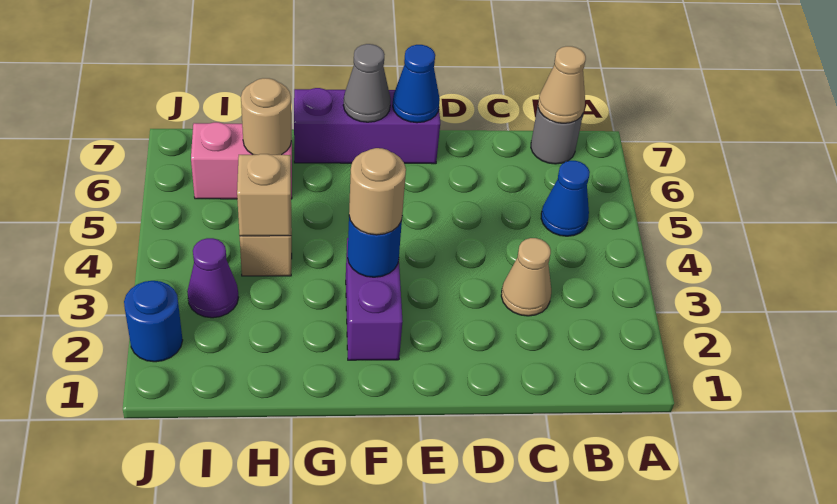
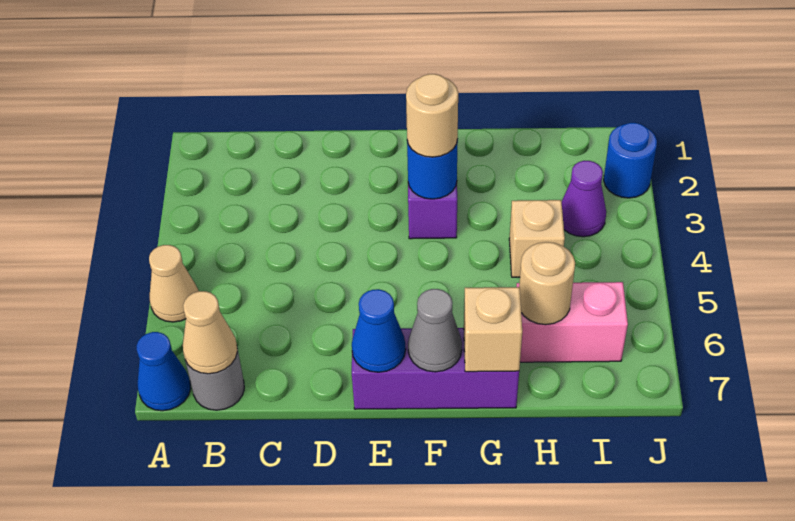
blue cone B5 level 1 -> blue cone A7 level 1
tan cone C3 level 1 -> tan cone A5 level 1
tan brick H4 level 2 -> tan brick G7 level 2

